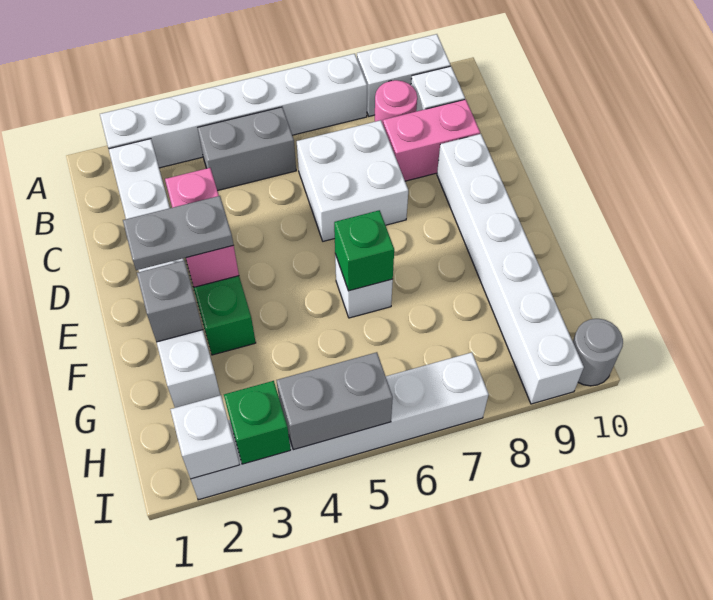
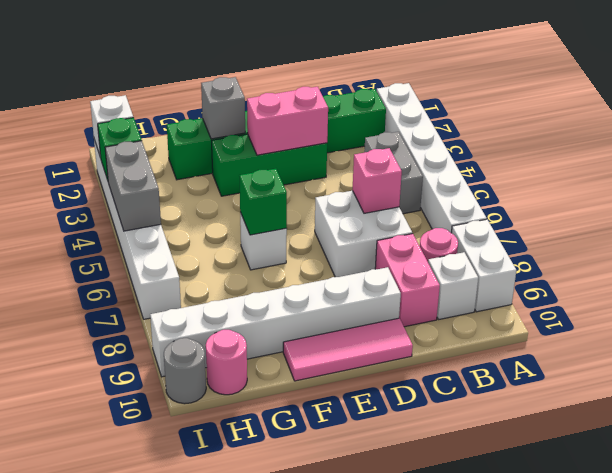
white brick B2:G2 level 1 -> green brick B2:G2 level 1
none -> pink brick C6 level 2
none -> pink tile D10:F10 level 1
grey plate E2:E3 level 3 -> none
none -> pink round brick H10 level 1

